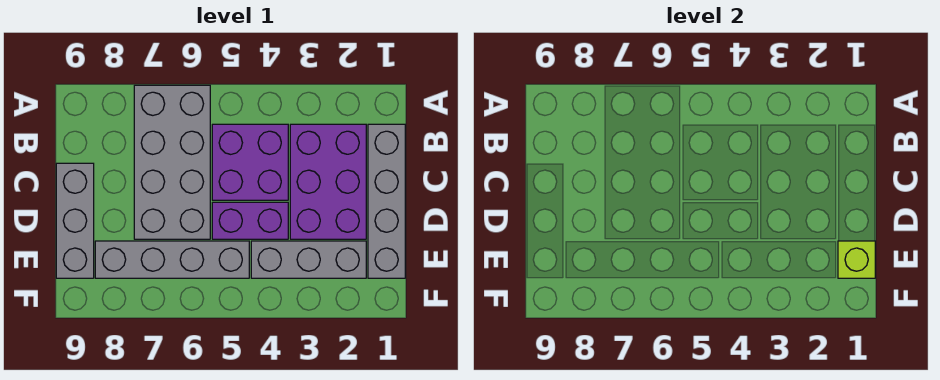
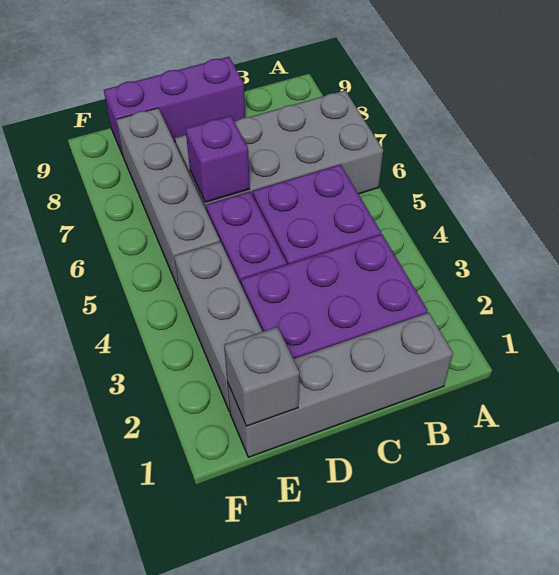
grey brick C9:E9 level 1 -> purple brick C9:E9 level 1
none -> purple brick D6 level 2
lime brick E1 level 2 -> grey brick E1 level 2

